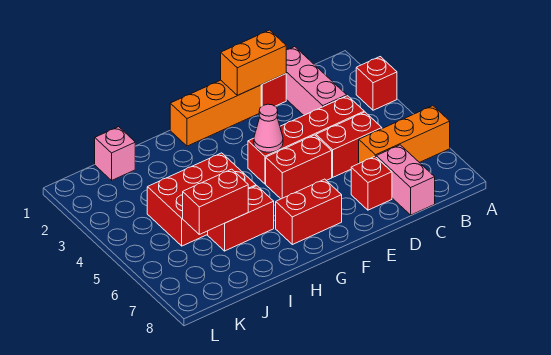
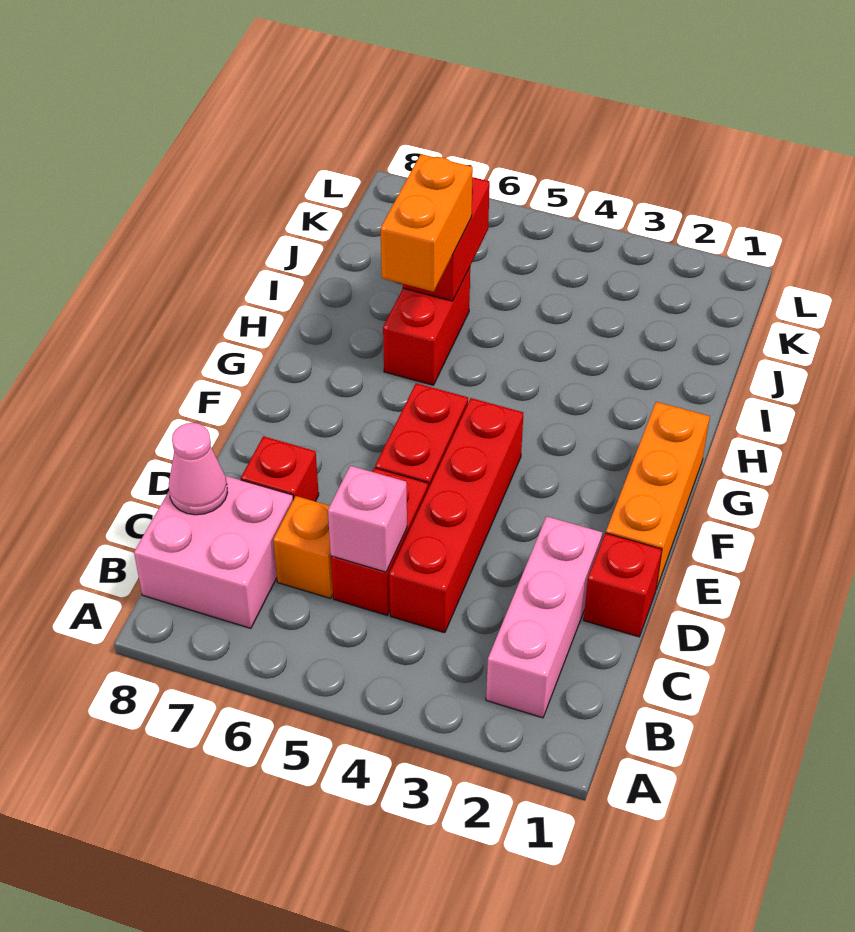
red brick A3 level 1 -> none
orange brick A6:C6 level 1 -> orange brick C6 level 1
pink brick C1:C3 level 1 -> pink brick B2:D2 level 1
pink brick C7:C8 level 1 -> pink brick B7:C8 level 1
orange brick D1:E1 level 2 -> orange brick H6:I6 level 3
pink cone F4 level 2 -> pink cone C8 level 2
red brick F7:G7 level 1 -> none
red brick H4:J5 level 1 -> none
pink brick J1 level 1 -> pink brick C5 level 2

